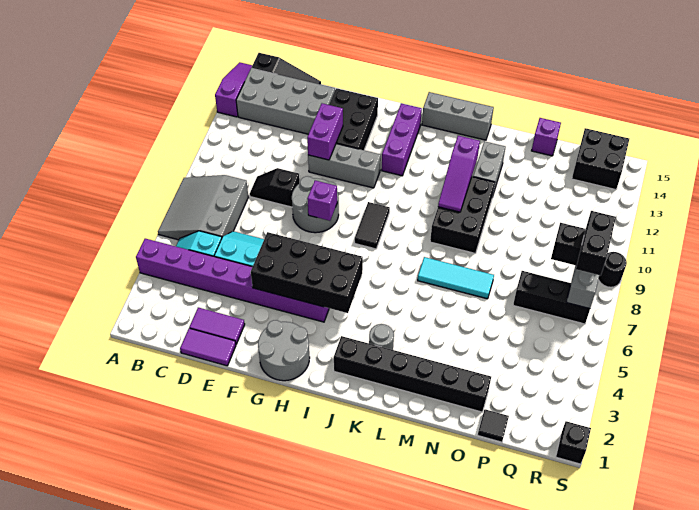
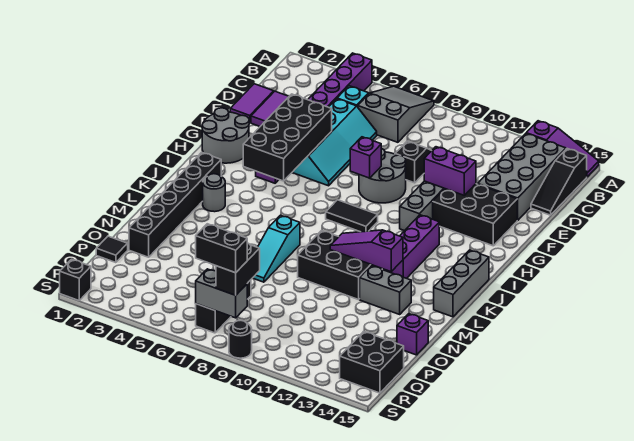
grey slope A6:C8 level 1 top C -> grey slope A6:C7 level 1 top C
purple brick I12:I14 level 1 -> purple brick I12:K12 level 1
cyan tile L7:N7 level 1 -> cyan slope L7:N7 level 1 top L

